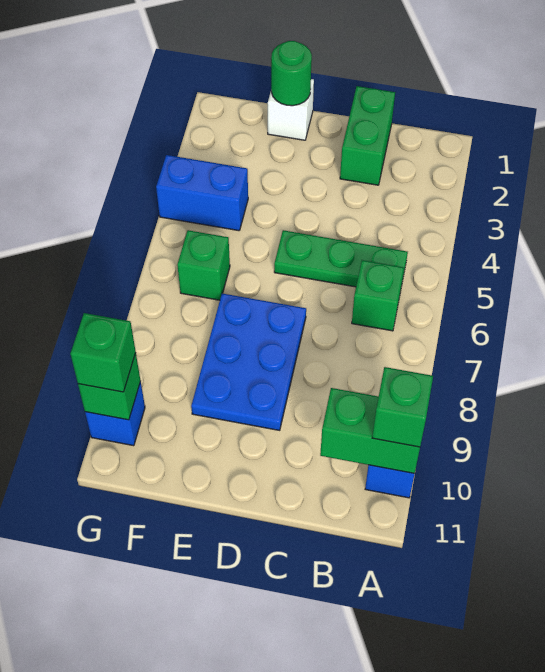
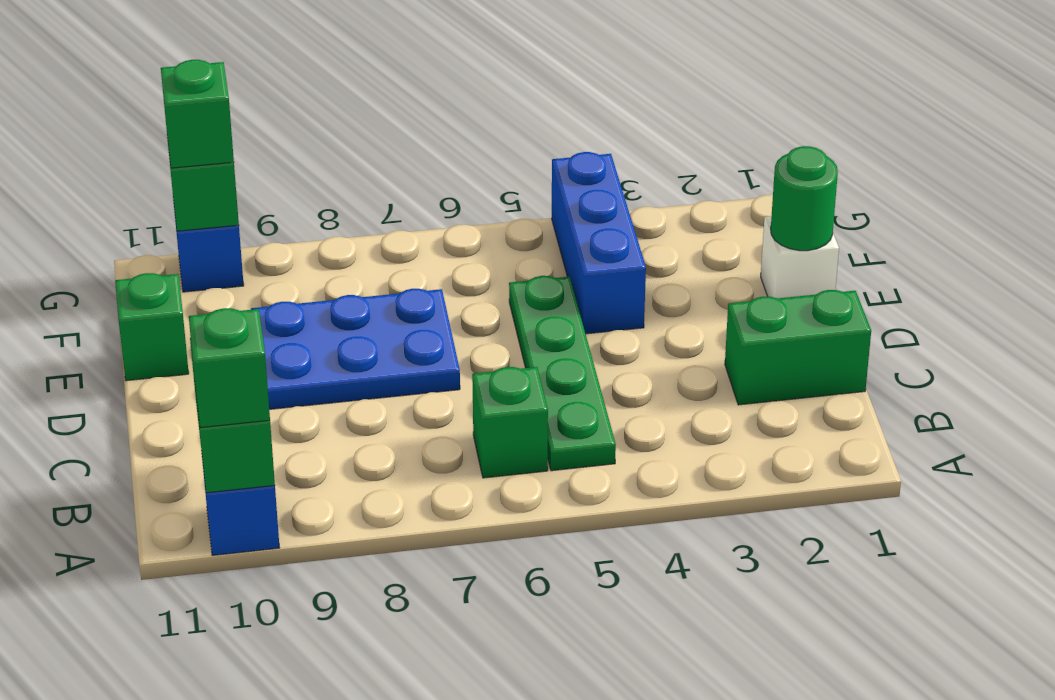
green plate B5:D5 level 1 -> green plate B5:E5 level 1
blue brick F4:G4 level 1 -> blue brick E4:G4 level 1
green brick F6 level 1 -> green brick E11 level 1

